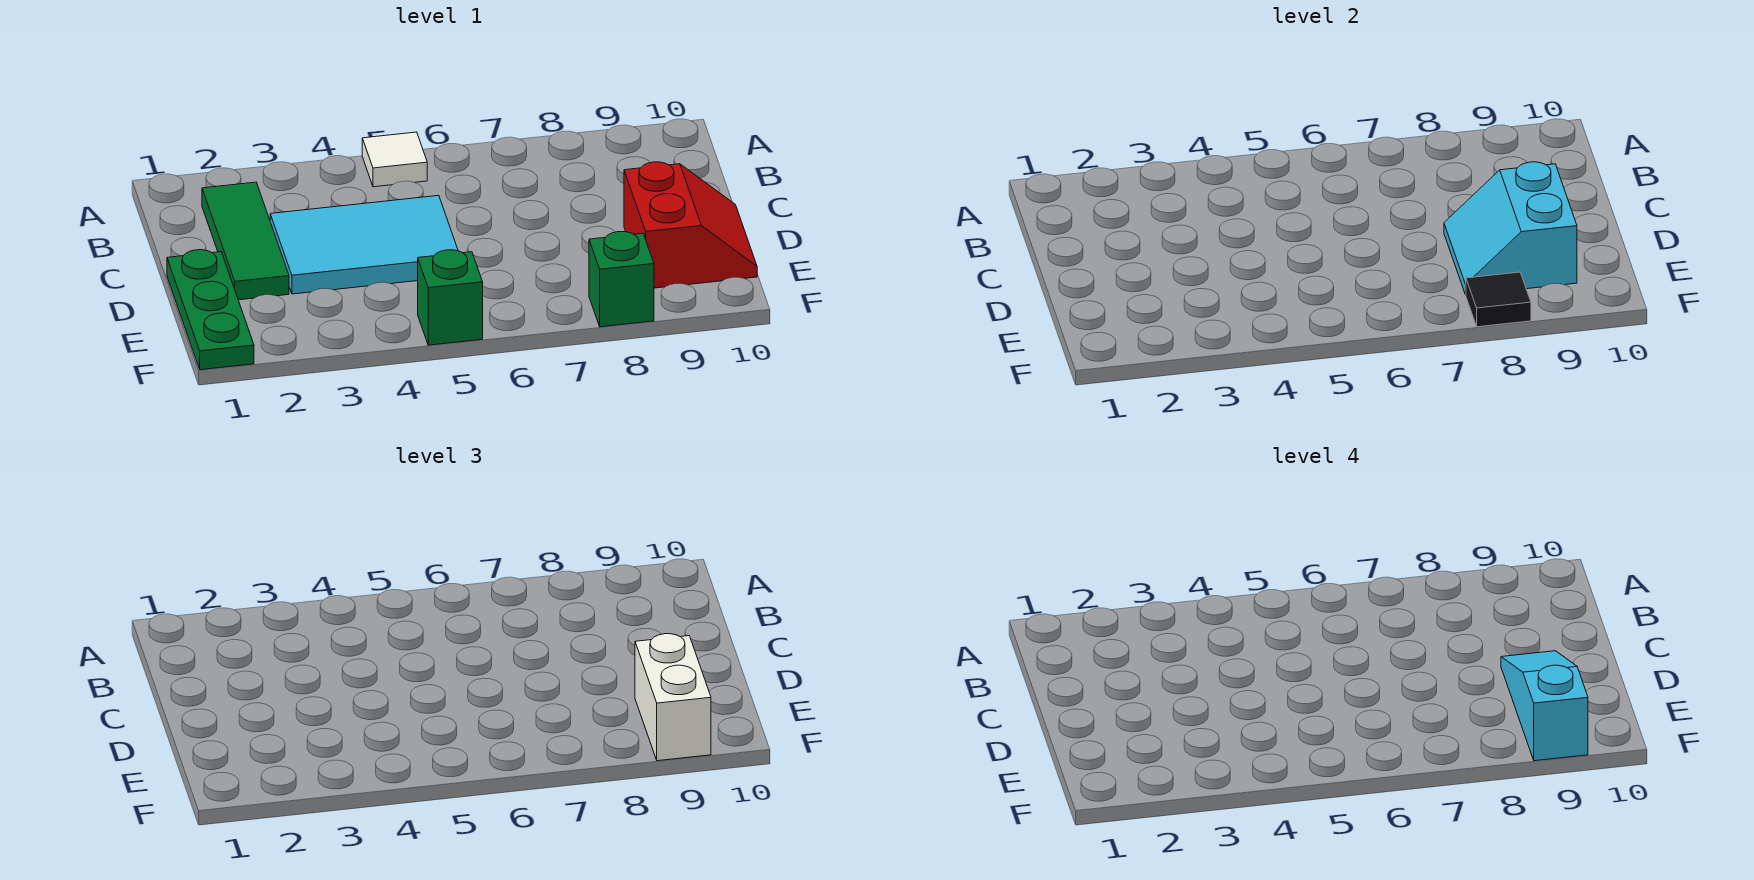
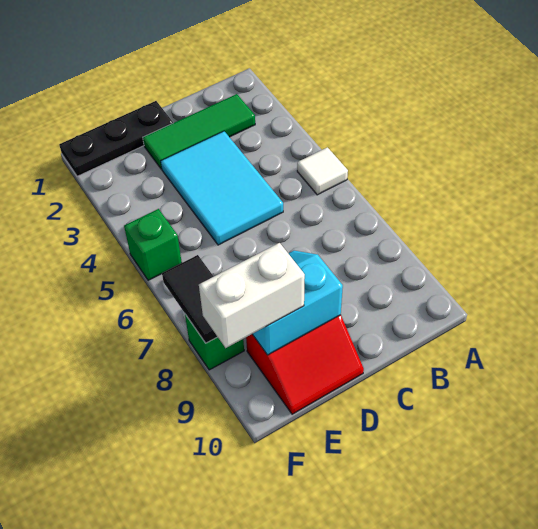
green plate D1:F1 level 1 -> black plate D1:F1 level 1
cyan slope D9:F9 level 4 top F -> none
black tile F8 level 2 -> black tile F7:F8 level 2

